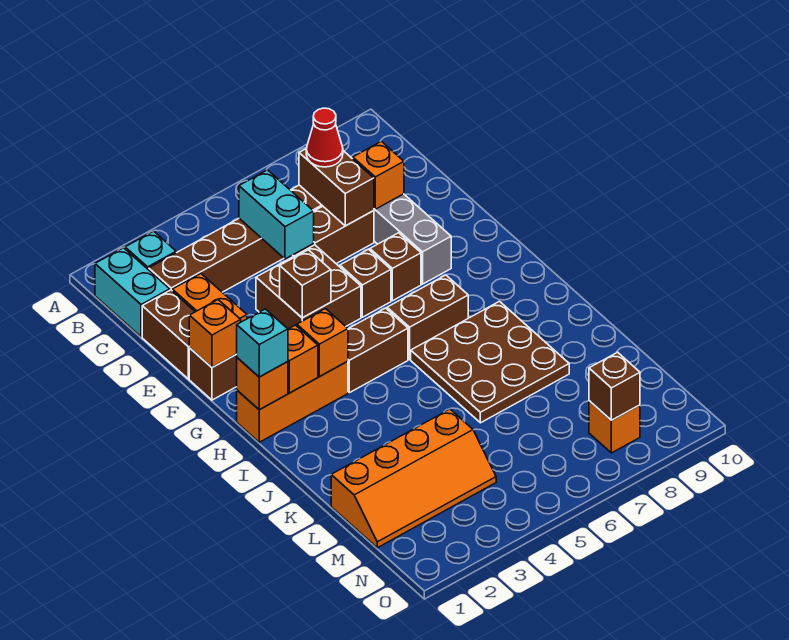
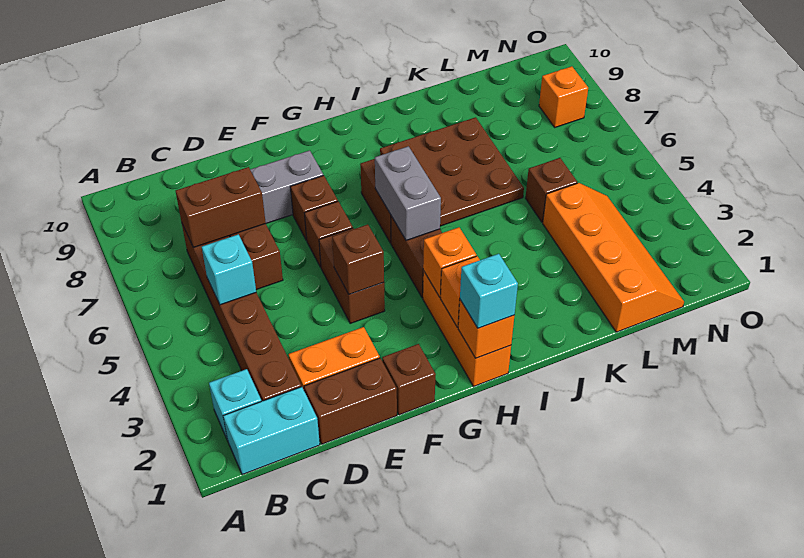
cyan brick C5:D5 level 2 -> cyan brick C5 level 2
red cone C7 level 3 -> none
orange brick D8 level 2 -> none
brown brick E4:F5 level 1 -> brown brick F4:F5 level 1
orange brick F1 level 2 -> none
none -> grey brick H5:H6 level 2
brown brick N8 level 2 -> brown brick L5 level 1

